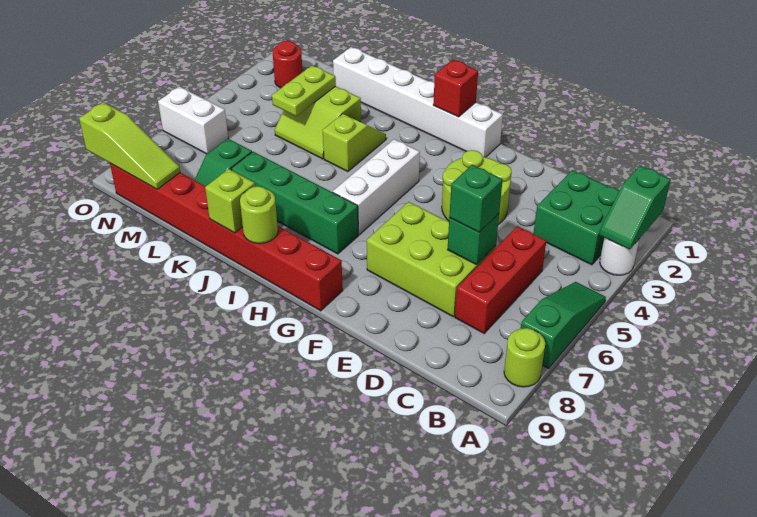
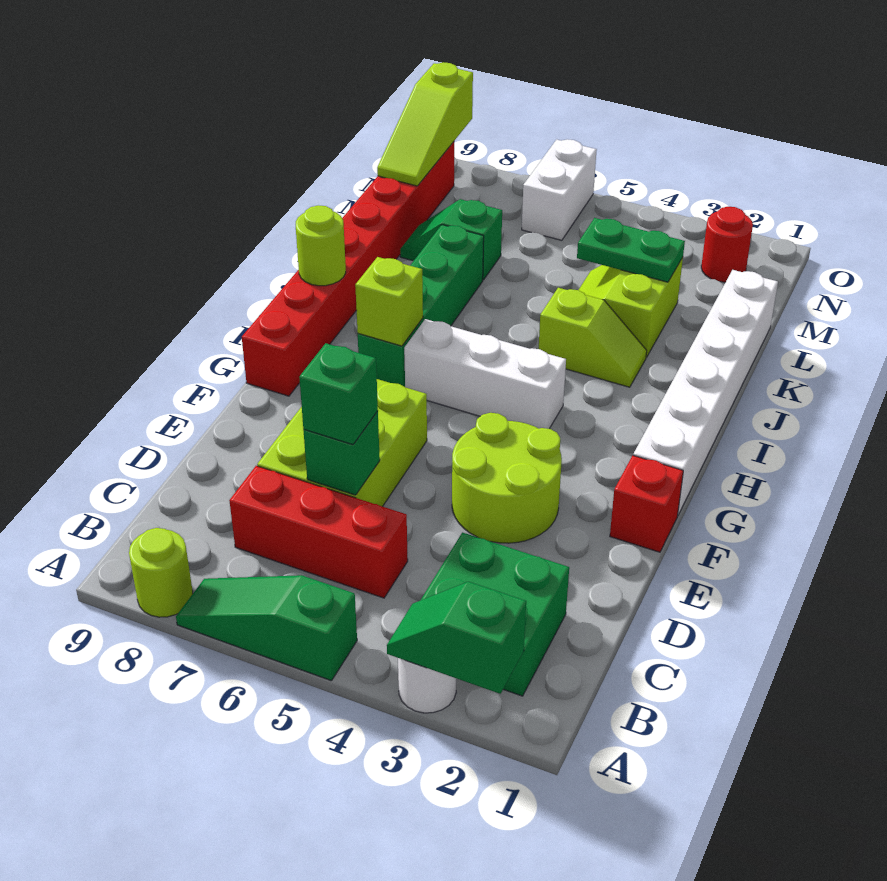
green slope A5:A7 level 1 top 7 -> green slope A5:A7 level 1 top 5
red brick H1 level 2 -> red brick F1 level 1
lime brick J9 level 2 -> lime brick H7 level 2
lime plate L3:L4 level 2 -> green plate L3:L4 level 2

